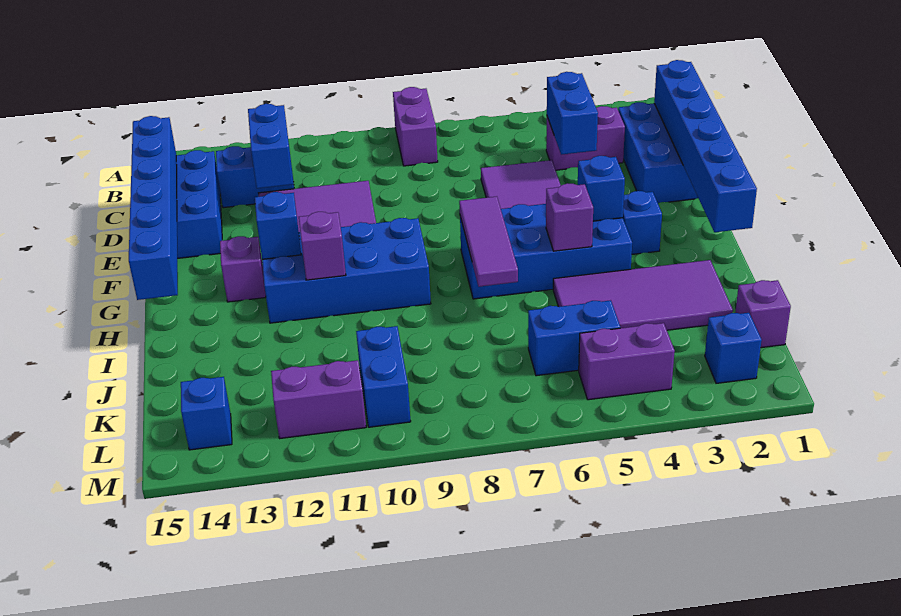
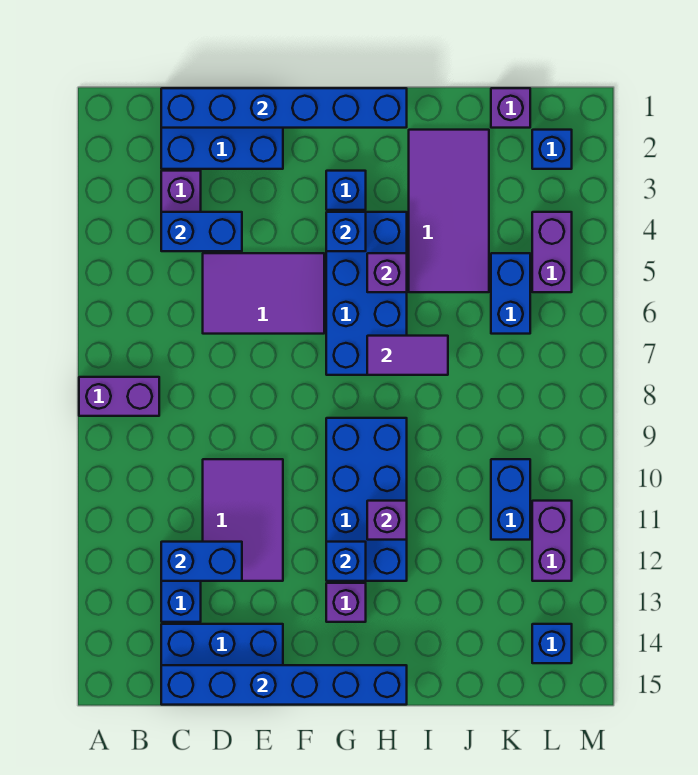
purple tile G7:I7 level 2 -> purple tile H7:I7 level 2
blue brick K10:L10 level 1 -> blue brick K10:K11 level 1

